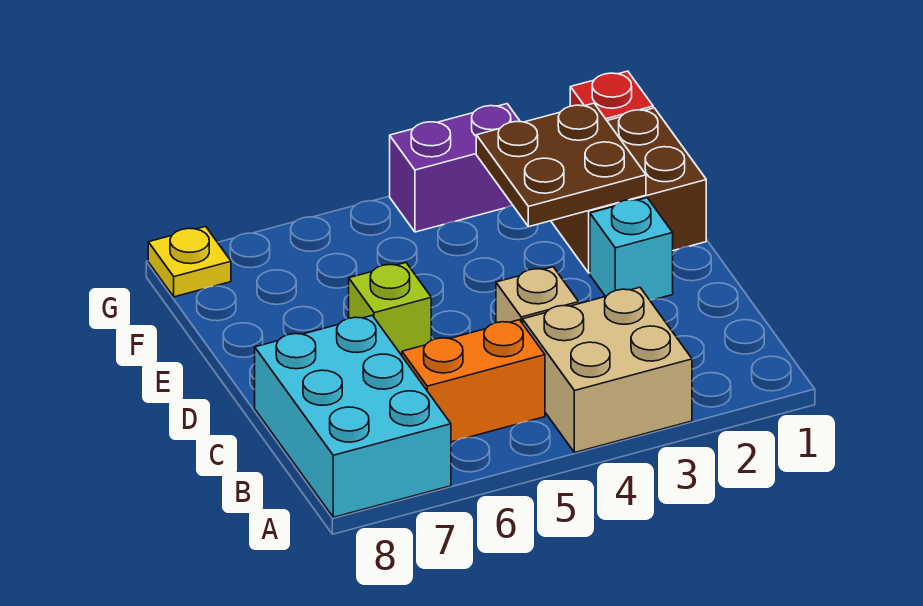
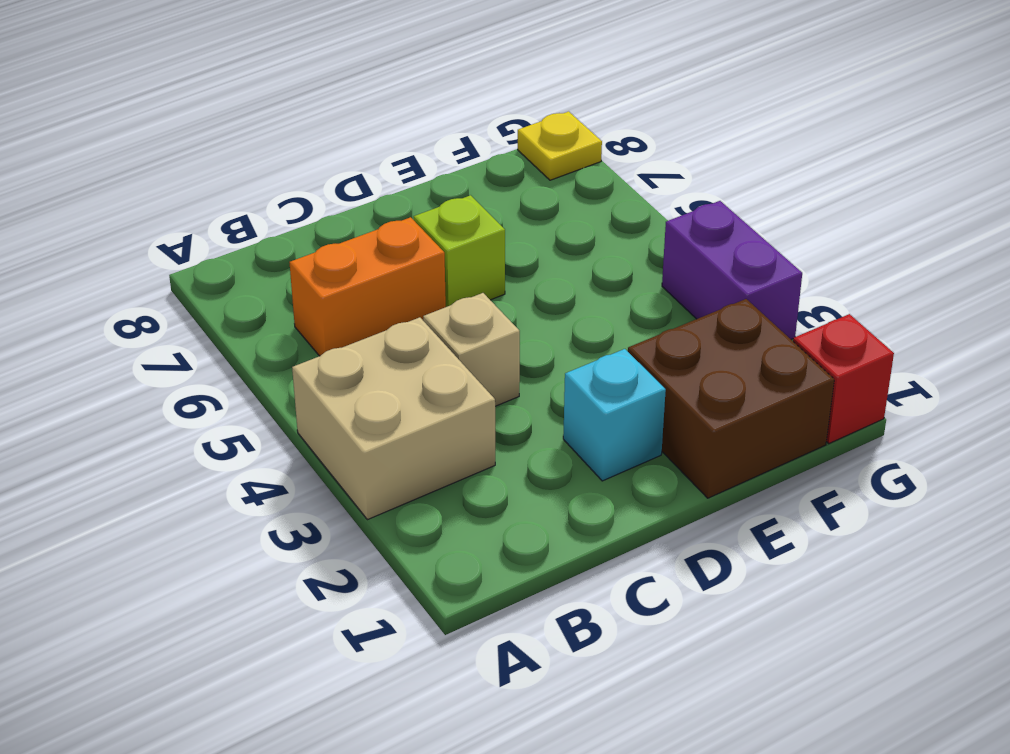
cyan brick A7:C8 level 1 -> none
orange brick B5:B6 level 1 -> orange brick B6:C6 level 1
brown plate E2:F3 level 2 -> none

